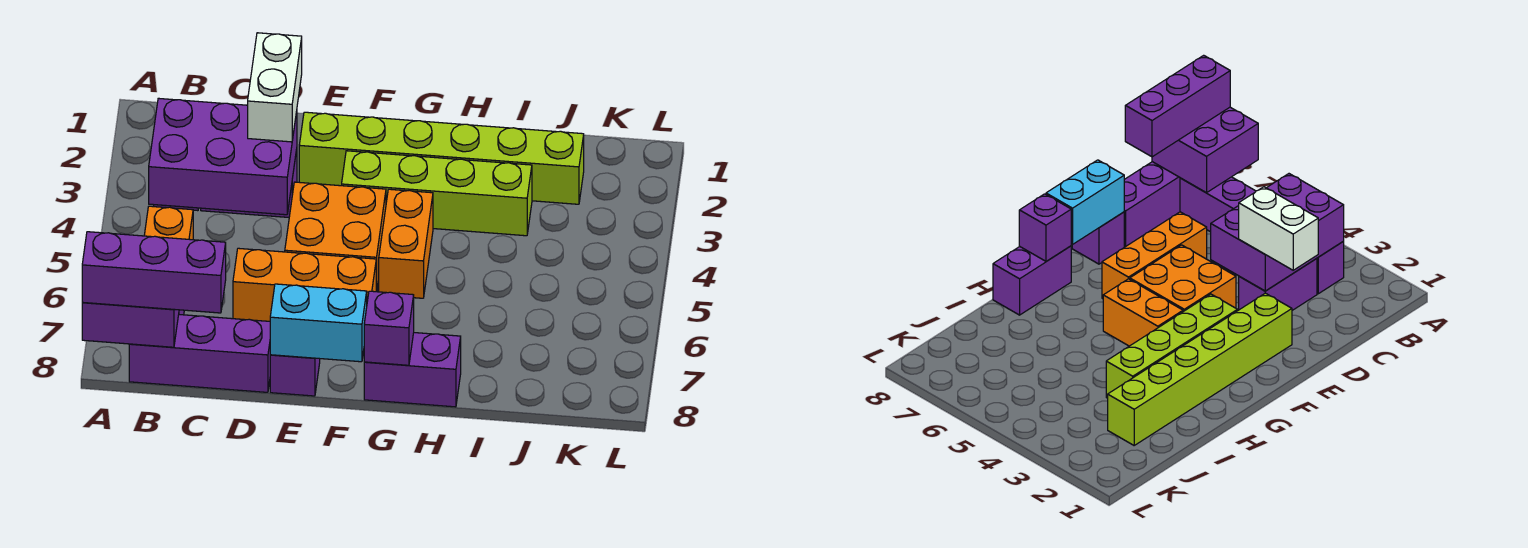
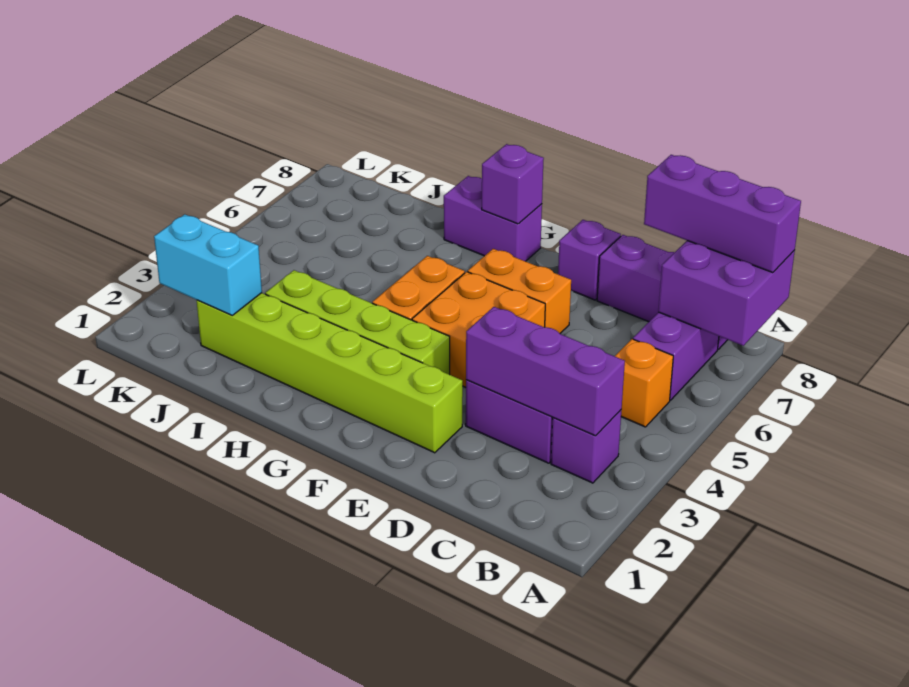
purple brick B3:D4 level 2 -> purple brick B3:D3 level 2
white brick D2:D3 level 3 -> none
orange brick D6:F6 level 1 -> orange brick E6:F6 level 1
cyan brick E8:F8 level 2 -> cyan brick J2:K2 level 2

